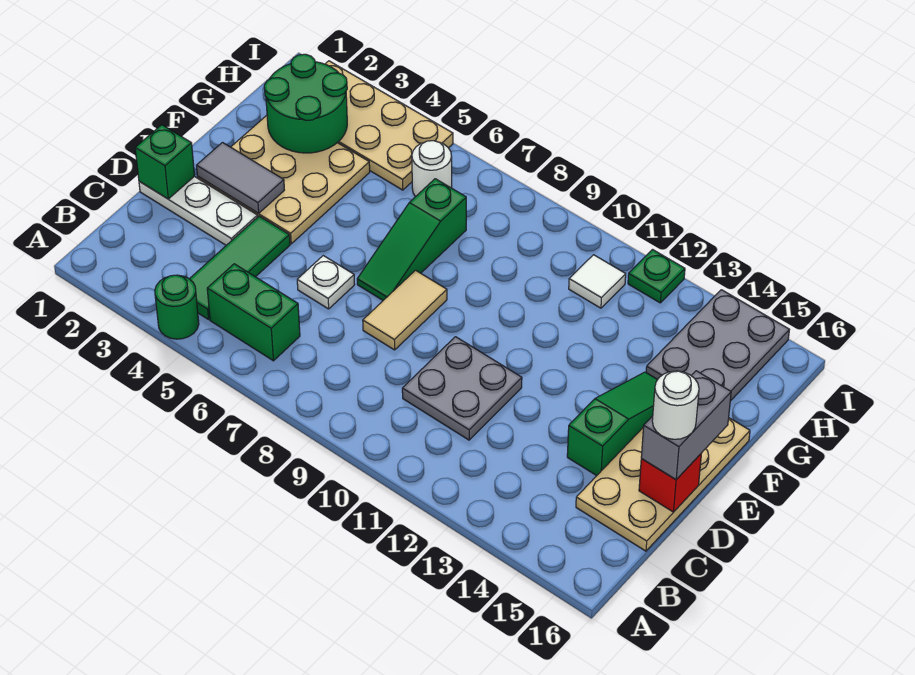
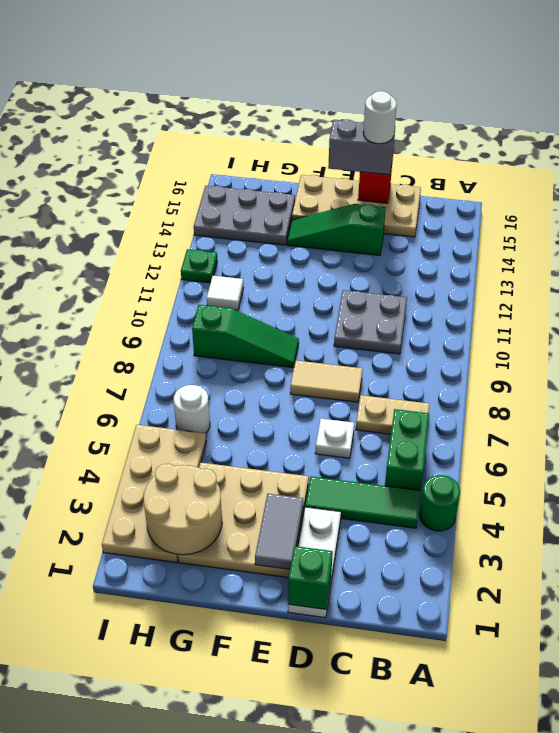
none -> tan plate B7:C7 level 1
green slope E7:G7 level 1 top G -> green slope F9:H9 level 1 top H
green round brick G2:H3 level 2 -> tan round brick G2:H3 level 2

